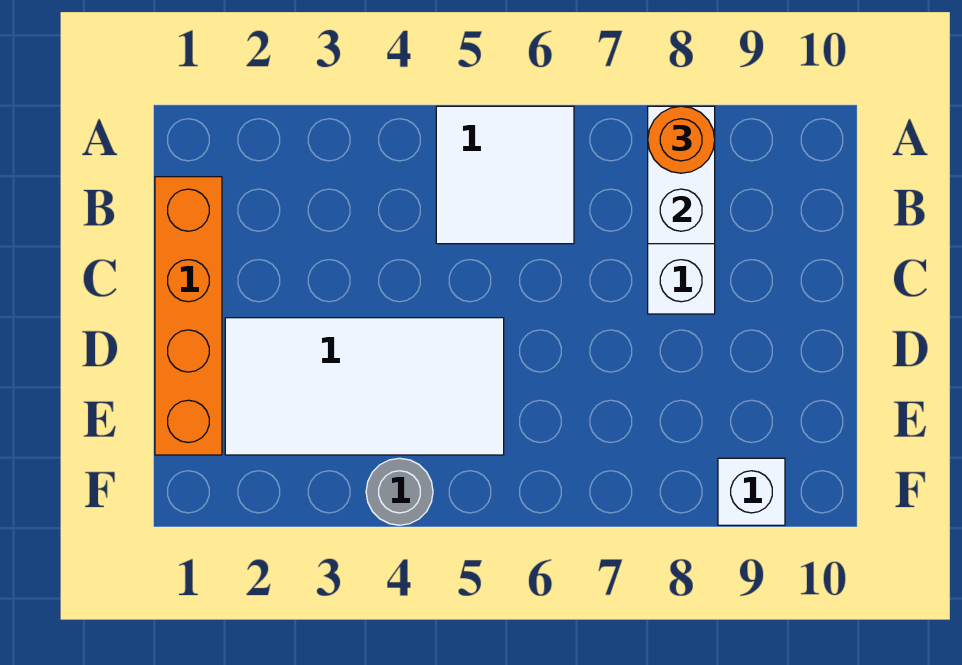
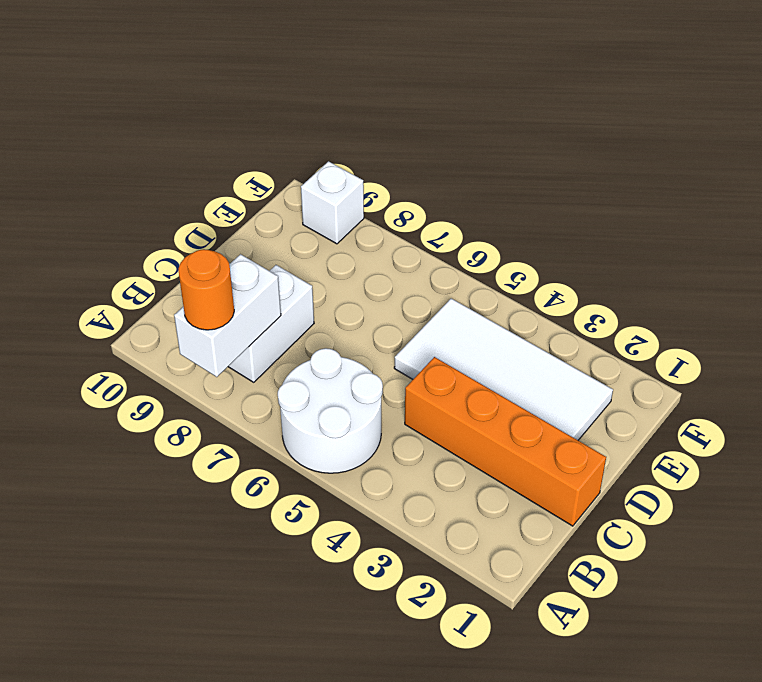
white tile A5:B6 level 1 -> white round brick A5:B6 level 1
orange brick B1:E1 level 1 -> orange brick C1:C4 level 1
grey round brick F4 level 1 -> none

